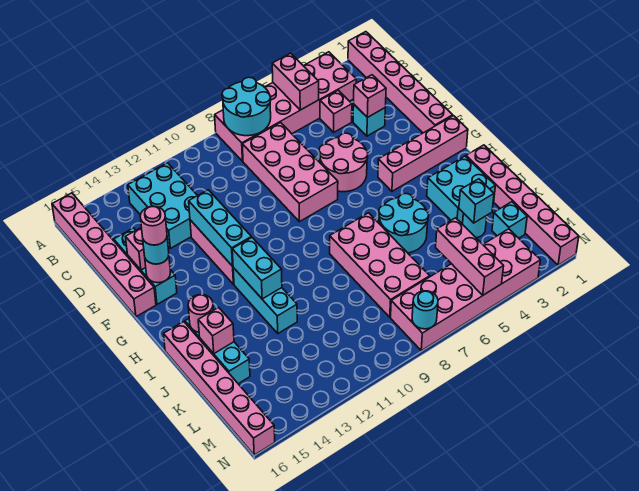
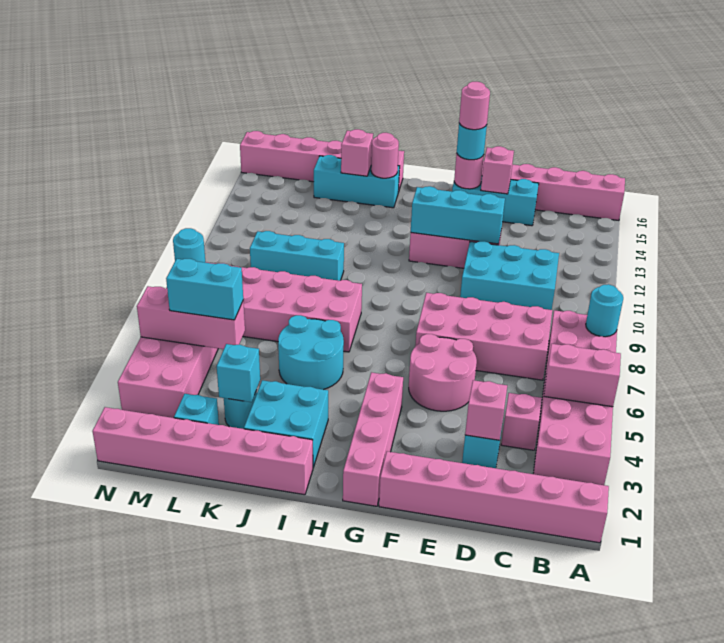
cyan round brick A7:B8 level 2 -> cyan round brick A8 level 2
cyan brick B12:D13 level 1 -> cyan brick C10:E11 level 1
cyan brick H12:J12 level 1 -> cyan brick J10:L10 level 1
cyan brick H12:I12 level 2 -> cyan brick L5:M5 level 3

